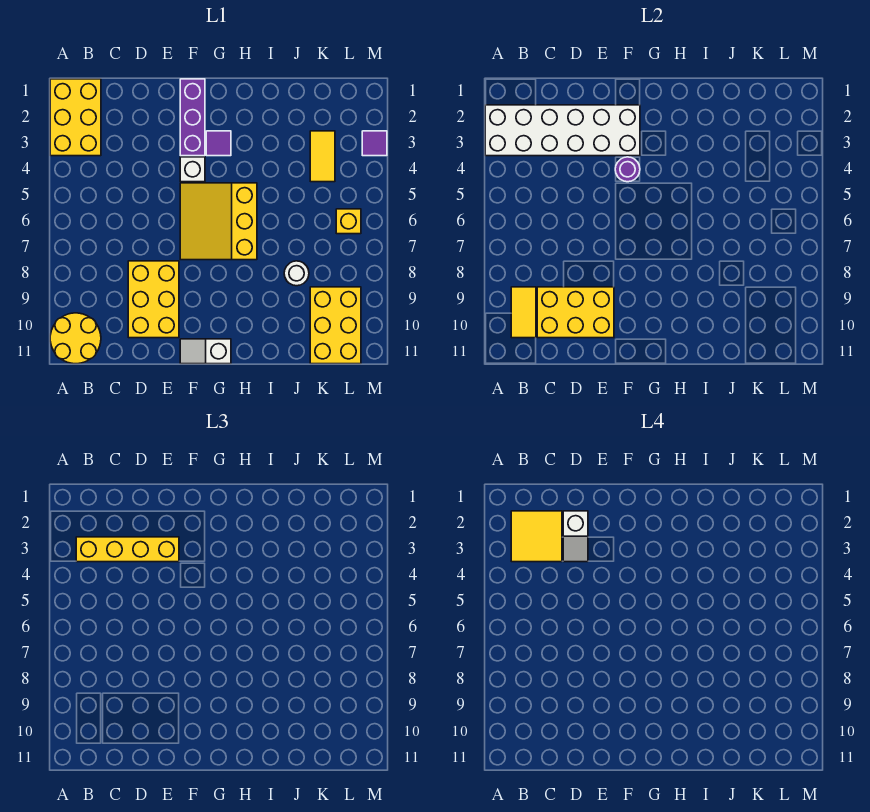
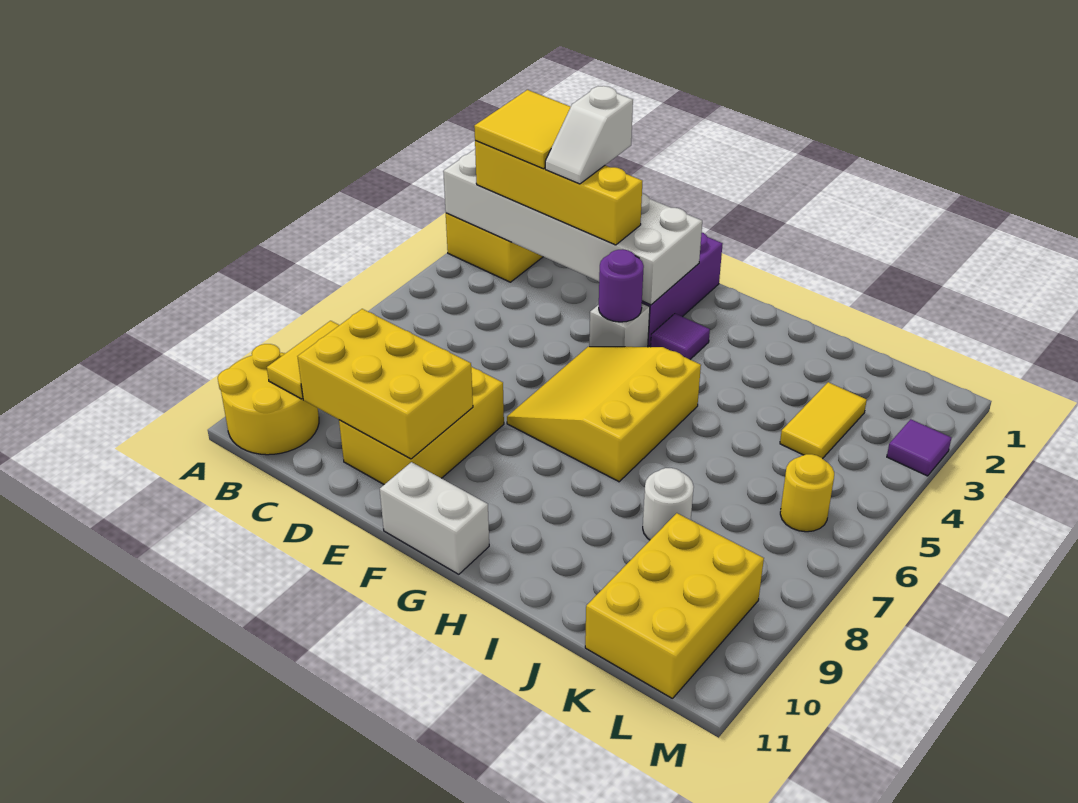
white slope F11:G11 level 1 top G -> white brick F11:G11 level 1
yellow brick L6 level 1 -> yellow round brick L6 level 1

